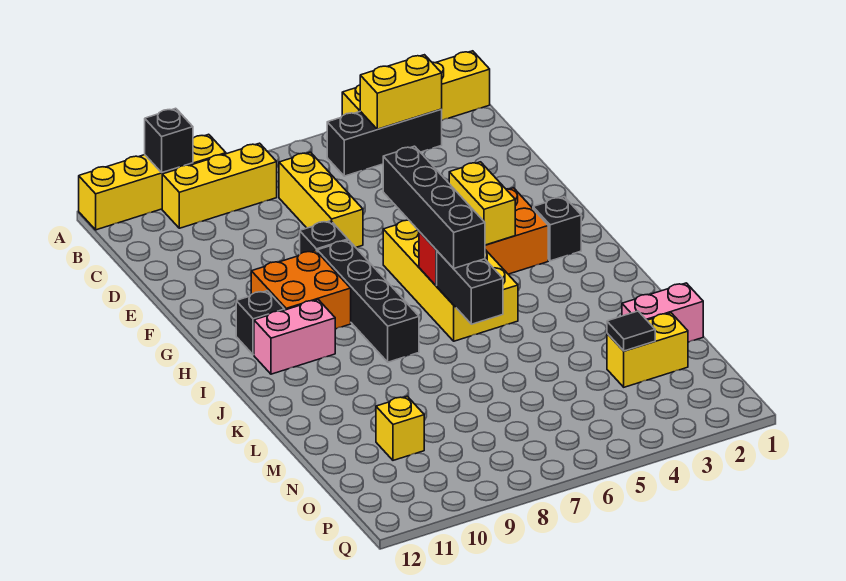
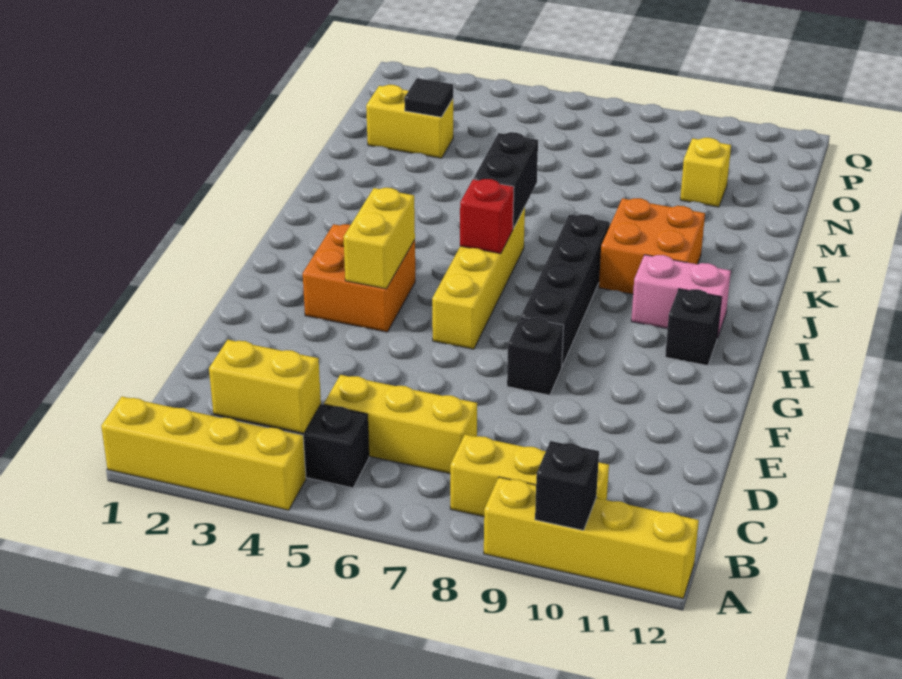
yellow brick C7:E7 level 1 -> yellow brick C5:C7 level 1
yellow brick G5:J6 level 1 -> yellow brick G6:J6 level 1
black brick G6:J6 level 3 -> none
orange brick G9:H10 level 1 -> orange brick J9:K10 level 1
black brick H2 level 1 -> none
pink brick M1:M2 level 1 -> none

